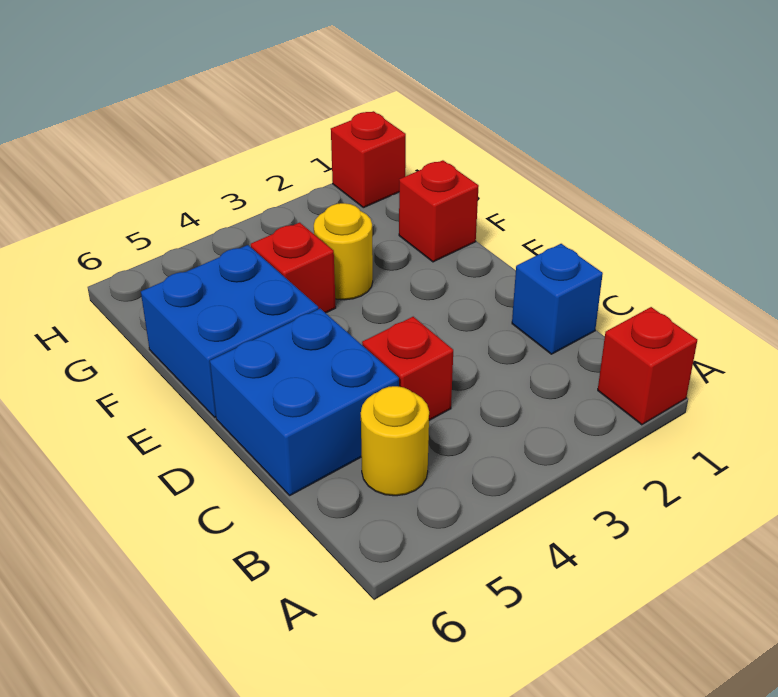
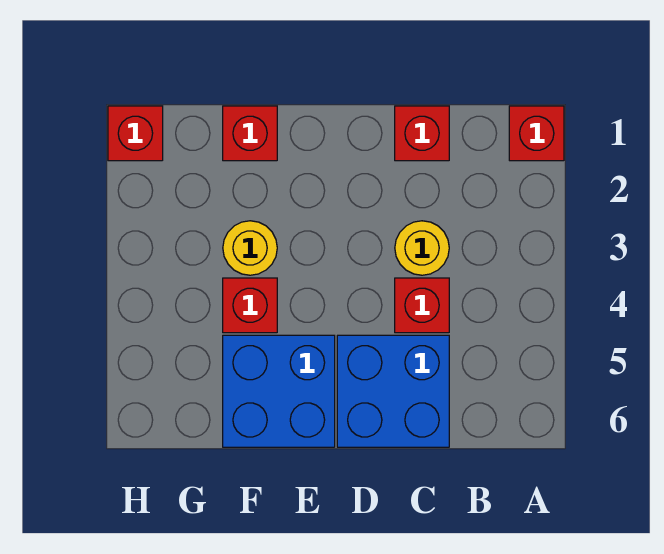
yellow round brick B5 level 1 -> yellow round brick C3 level 1
blue brick C1 level 1 -> red brick C1 level 1

